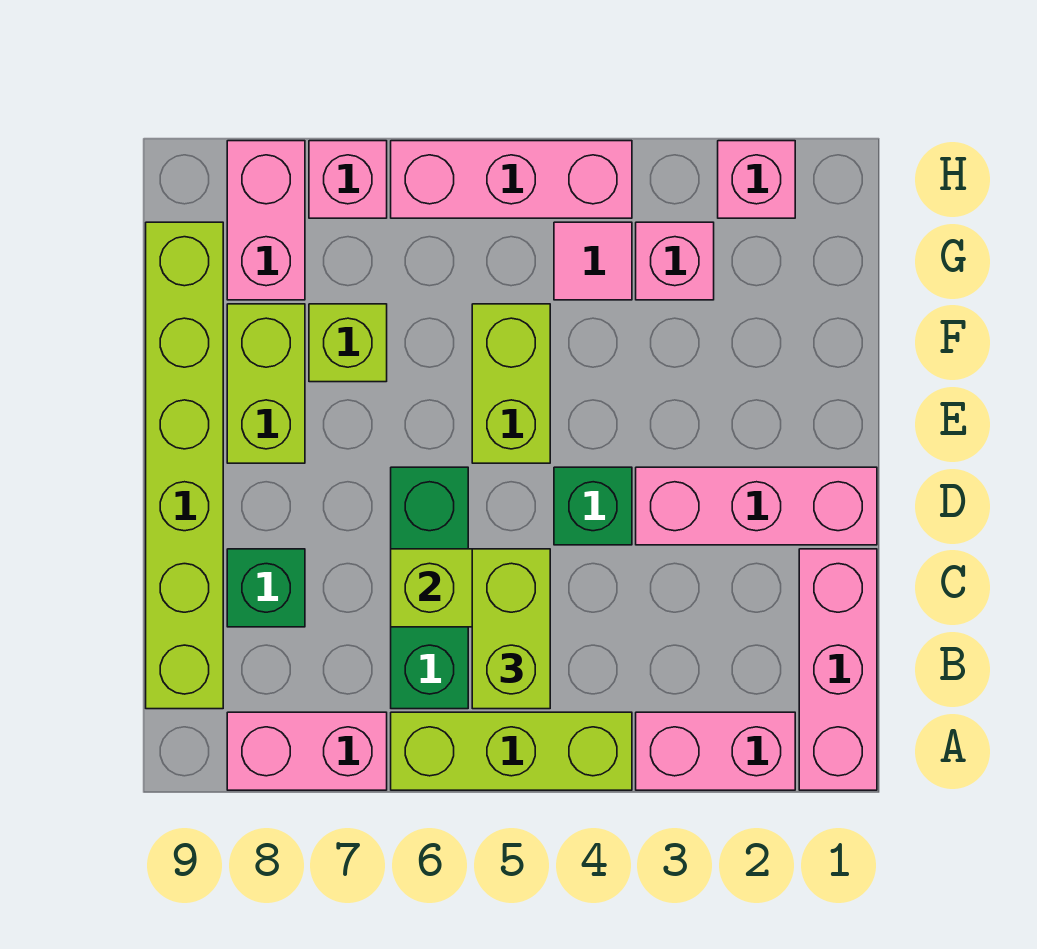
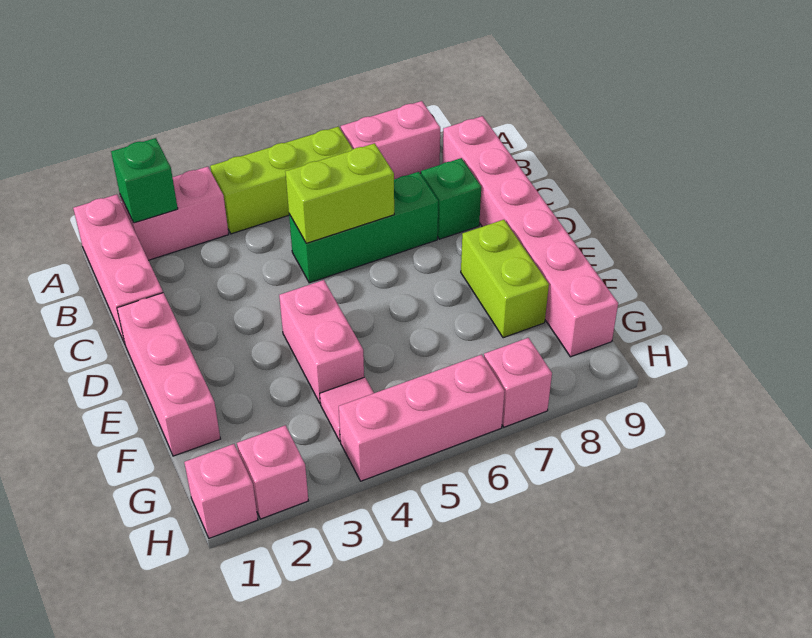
lime brick B5:C5 level 3 -> none
green brick B6:D6 level 1 -> green brick C5:C7 level 1
lime brick B9:G9 level 1 -> pink brick B9:G9 level 1
pink brick D1:D3 level 1 -> pink brick D1:F1 level 1
green brick D4 level 1 -> green brick A2 level 2
lime brick E5:F5 level 1 -> none
lime brick F7 level 1 -> none
pink brick G3 level 1 -> pink brick H1 level 1
pink brick G8:H8 level 1 -> pink brick E4:F4 level 1

